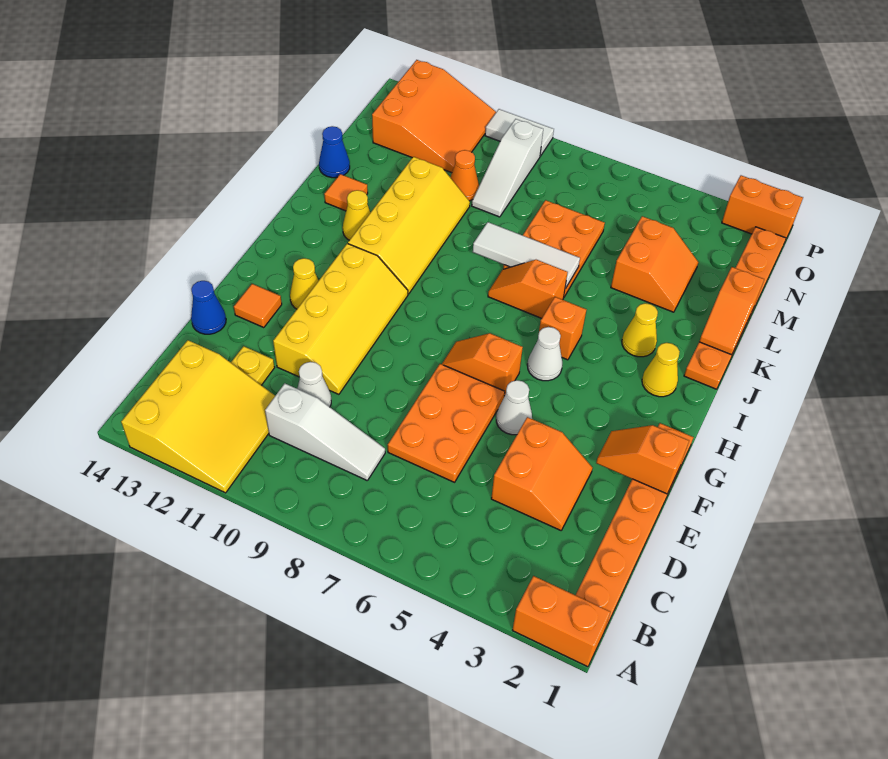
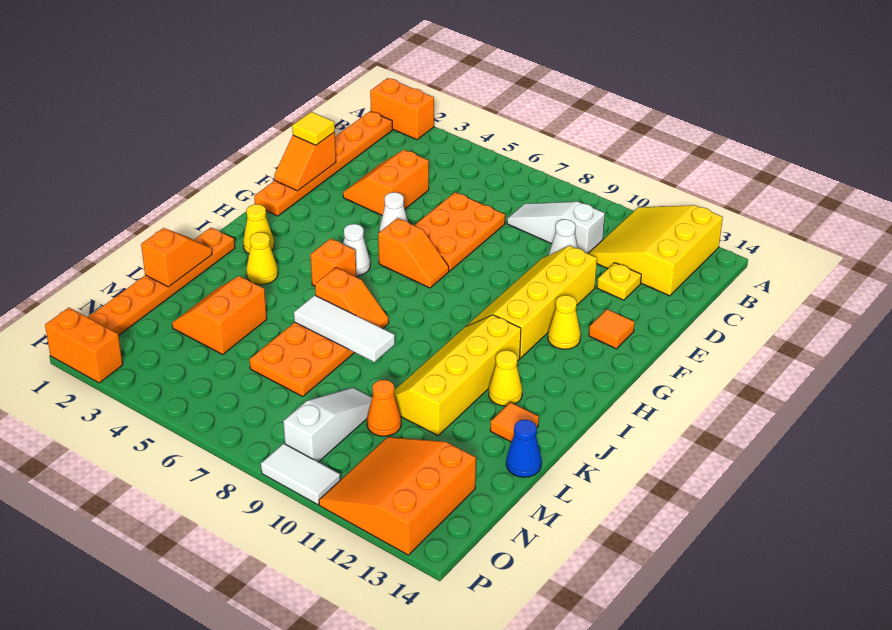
none -> yellow tile E1 level 3
blue cone E14 level 1 -> none
orange slope F1:F2 level 2 top 1 -> orange slope E1:F1 level 2 top E

